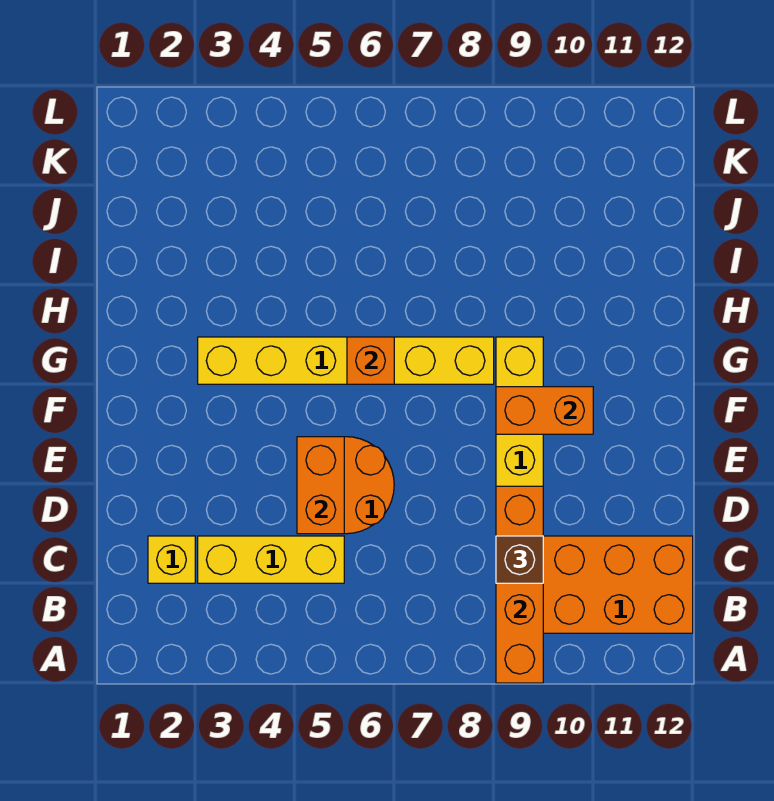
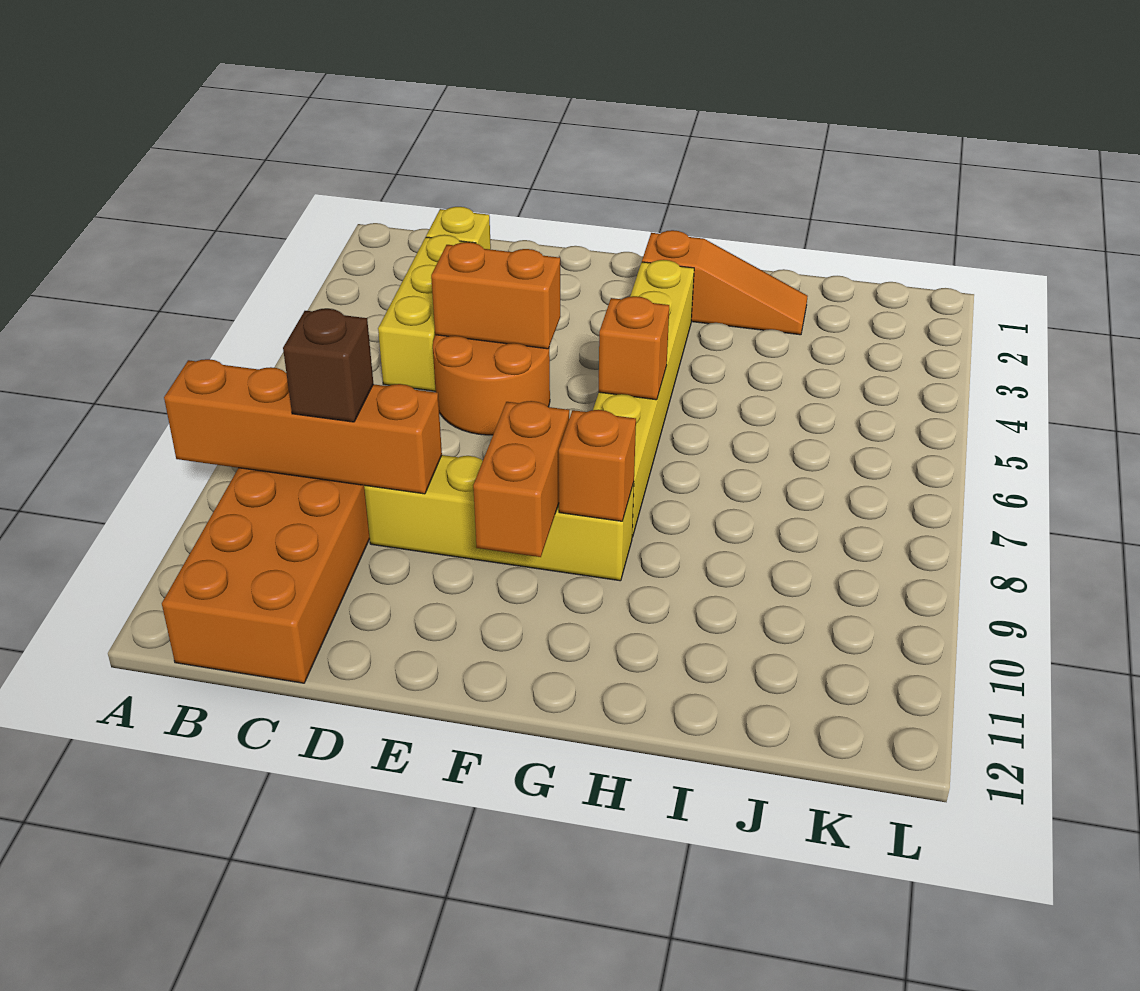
none -> orange slope G2:I2 level 1 top G
none -> orange brick G9 level 2

